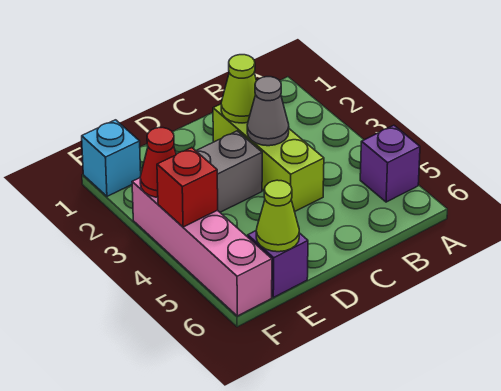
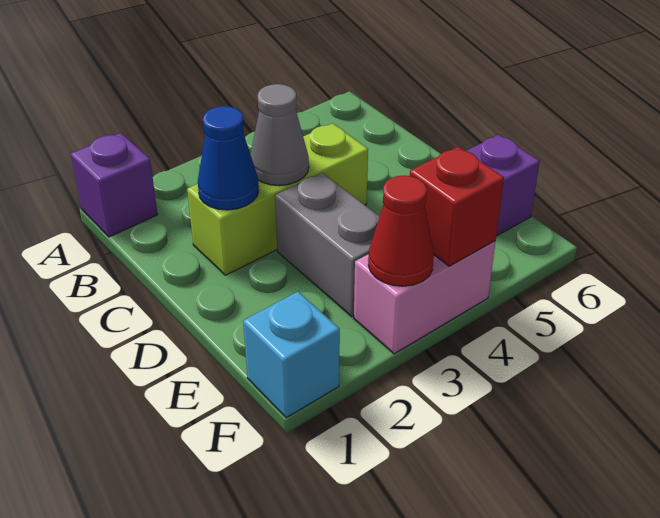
purple brick A5 level 1 -> purple brick A1 level 1
lime cone C2 level 2 -> blue cone C2 level 2
lime cone E6 level 2 -> none
pink brick F3:F6 level 1 -> pink brick F3:F4 level 1

